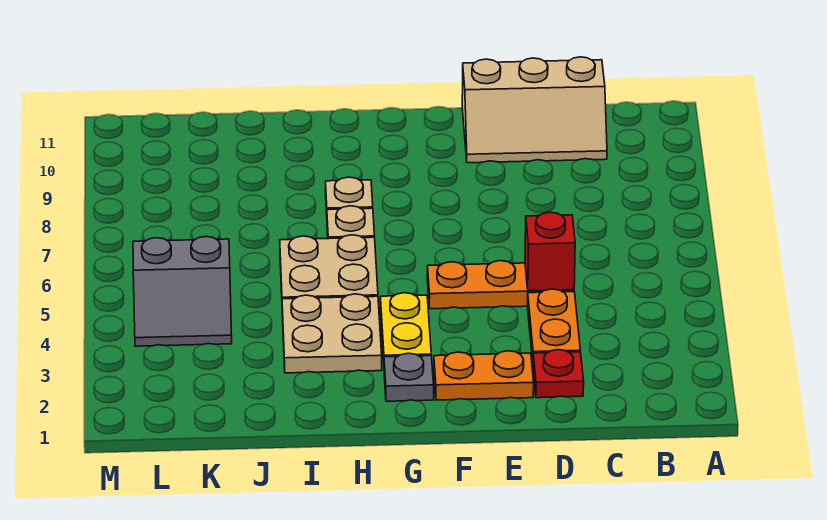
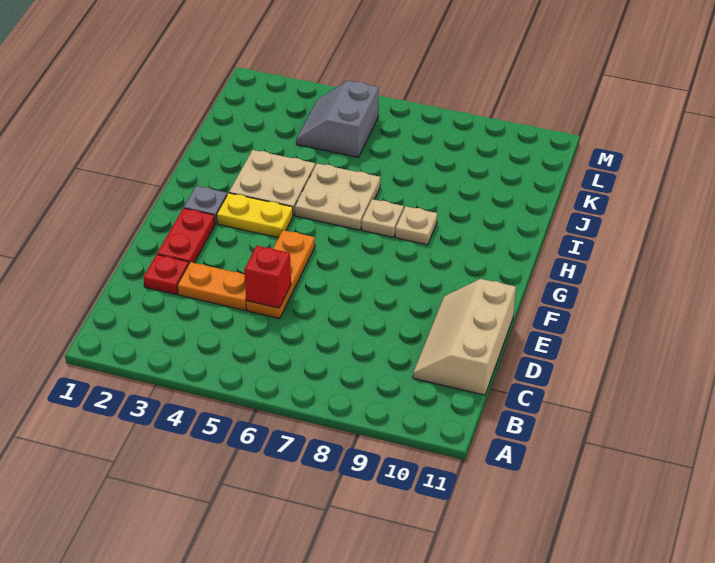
orange plate E2:F2 level 1 -> red plate E2:F2 level 1

